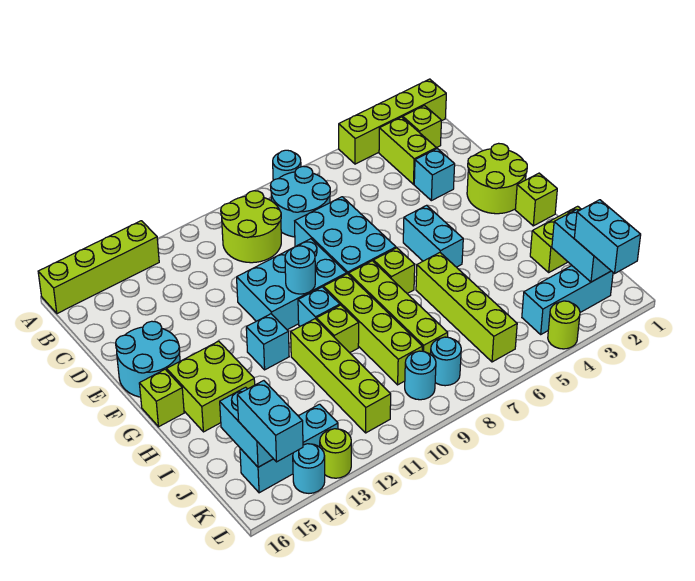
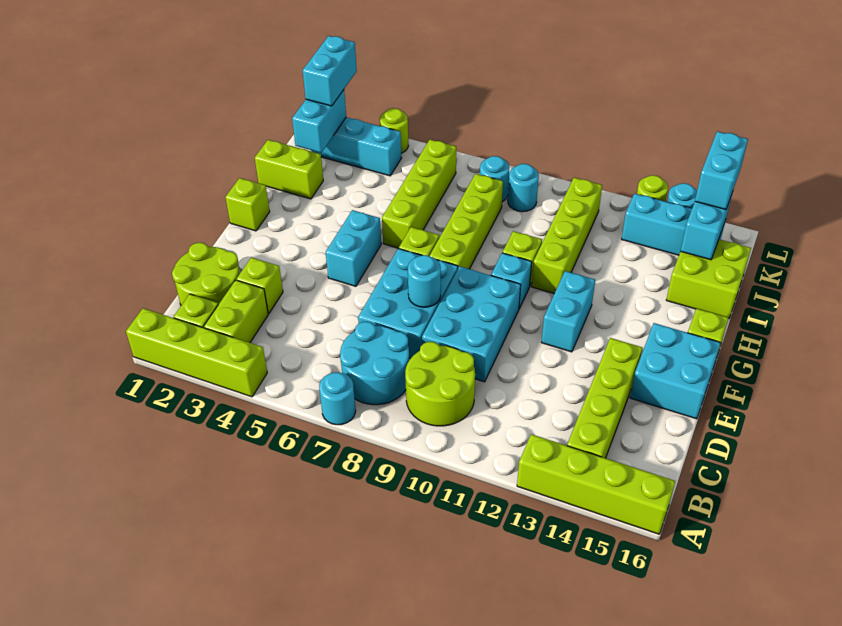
cyan brick D3 level 1 -> lime brick D3 level 1
lime round brick E1:F2 level 1 -> lime round brick C1:D2 level 1
cyan brick E9:F11 level 1 -> cyan brick D9:F10 level 1
cyan round brick E15:F16 level 1 -> cyan brick E15:F16 level 1
cyan round brick F10 level 2 -> cyan round brick E8 level 2
lime brick G9:J9 level 1 -> lime brick B14:E14 level 1
cyan brick G12 level 1 -> cyan brick F12:G12 level 1
lime brick G14:H15 level 1 -> lime brick I15:J16 level 1

